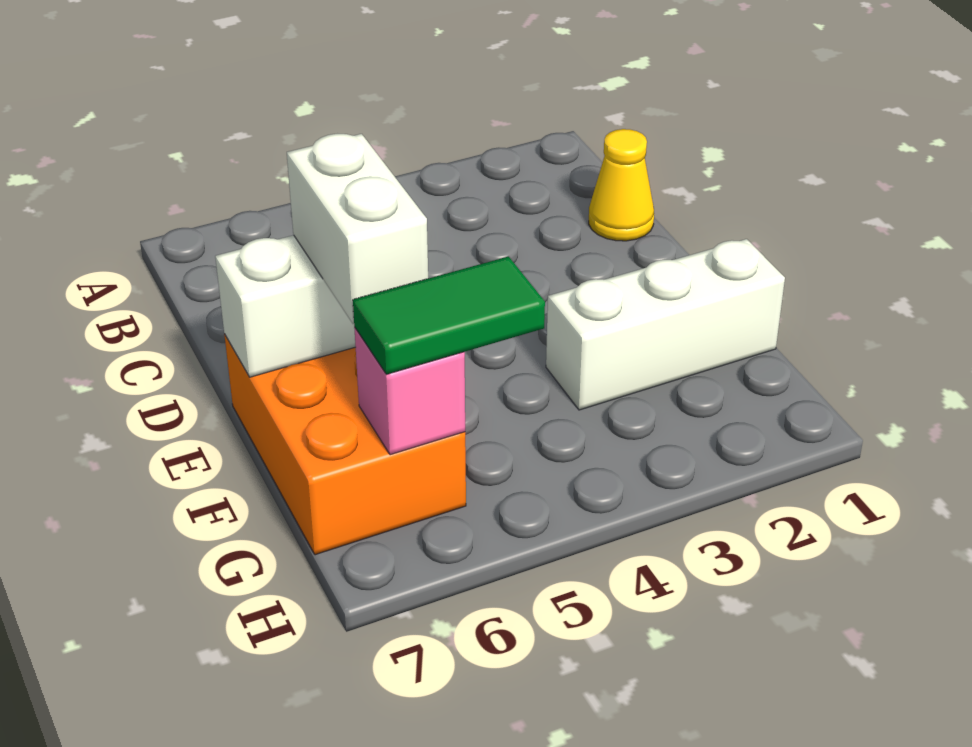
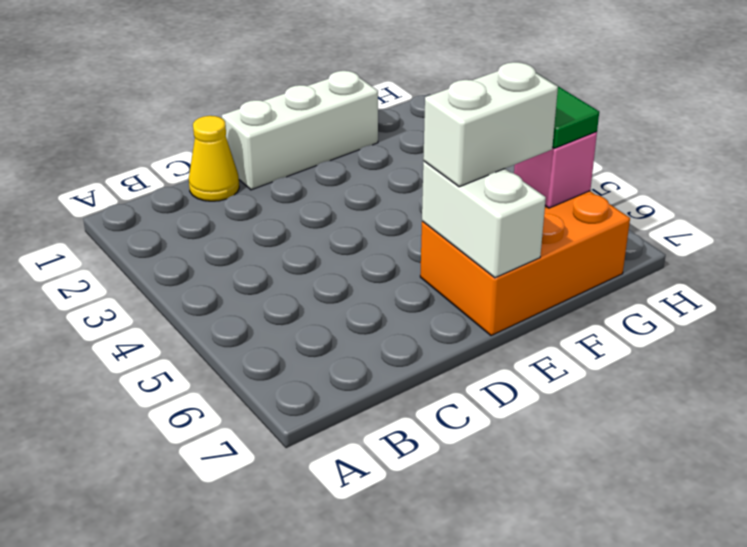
white brick F1:F3 level 1 -> white brick D1:F1 level 1

